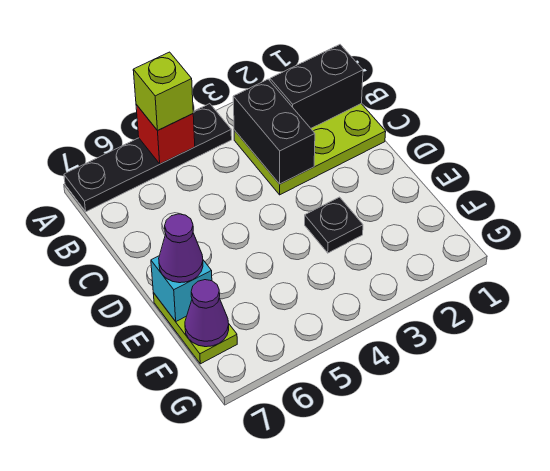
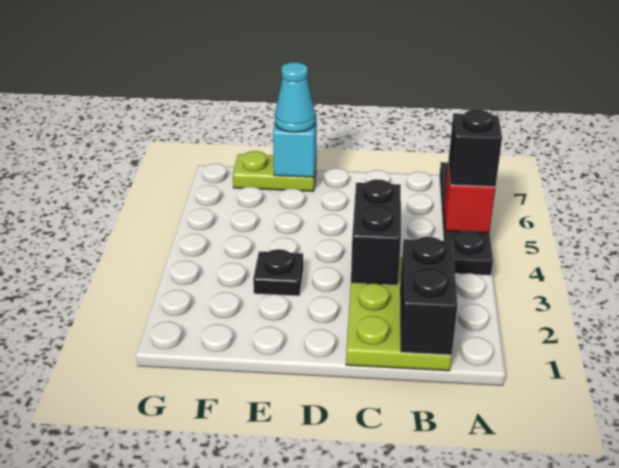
lime brick A5 level 3 -> black brick A5 level 3
black brick B3:C3 level 2 -> black brick C3:C4 level 2
purple cone E7 level 3 -> cyan cone E7 level 3
purple cone F7 level 2 -> none

